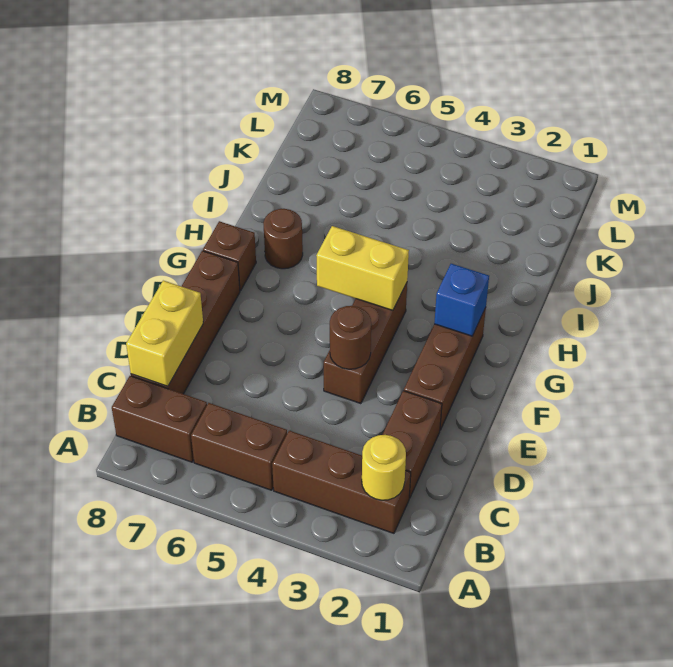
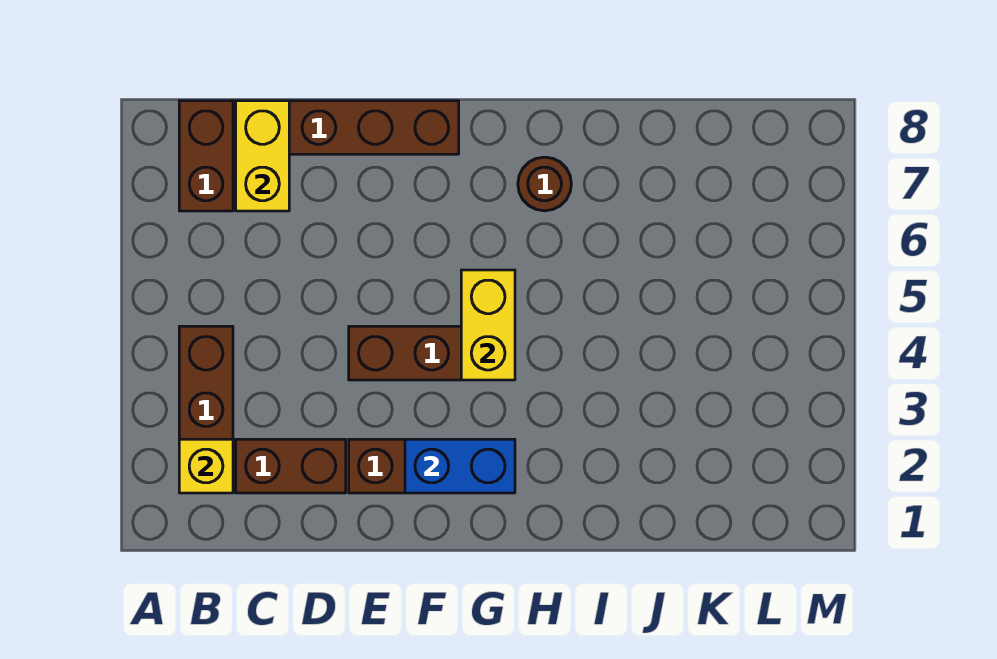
yellow round brick B2 level 2 -> yellow brick B2 level 2
brown brick B5:B6 level 1 -> none
yellow brick C8:D8 level 2 -> yellow brick C7:C8 level 2
brown round brick E4 level 2 -> none
blue brick G2 level 2 -> blue brick F2:G2 level 2
brown brick G8 level 1 -> none

